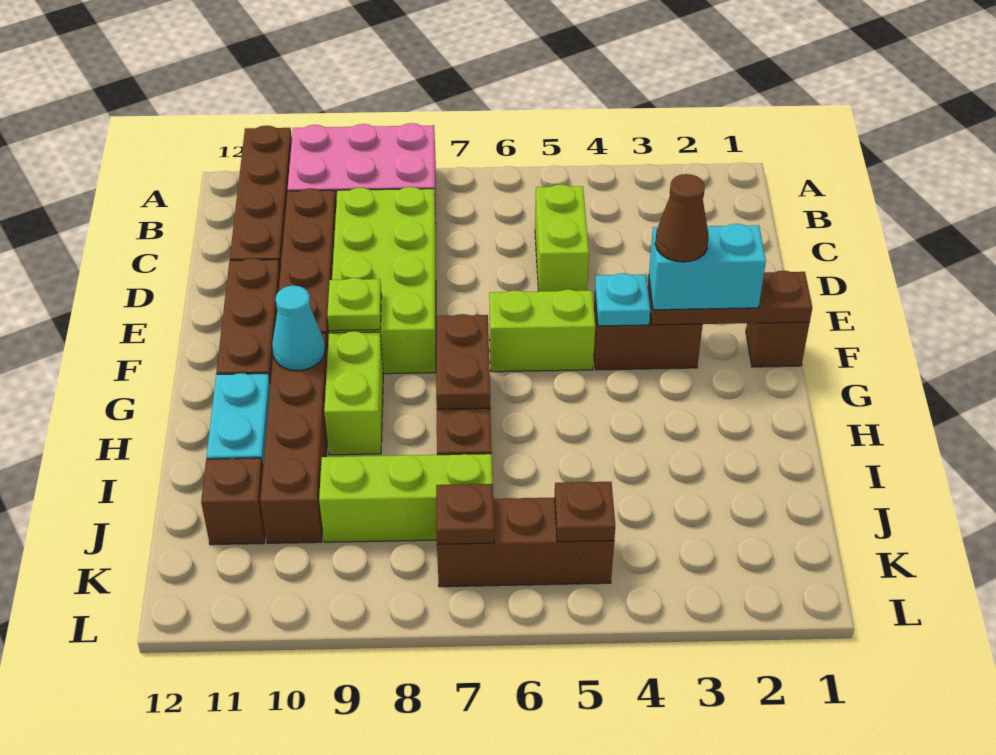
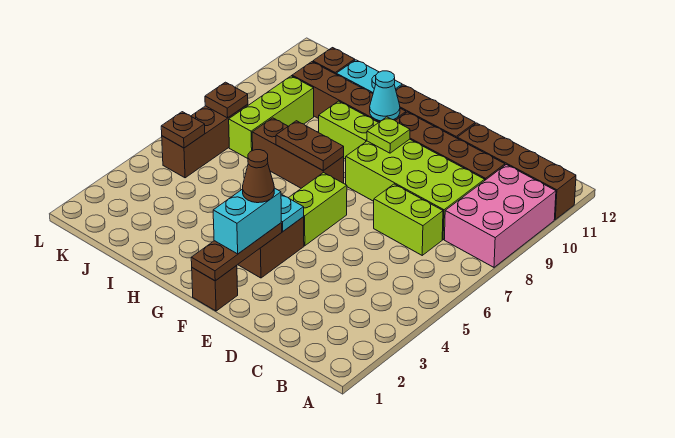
lime brick C5:D5 level 1 -> lime brick C7:D7 level 1

